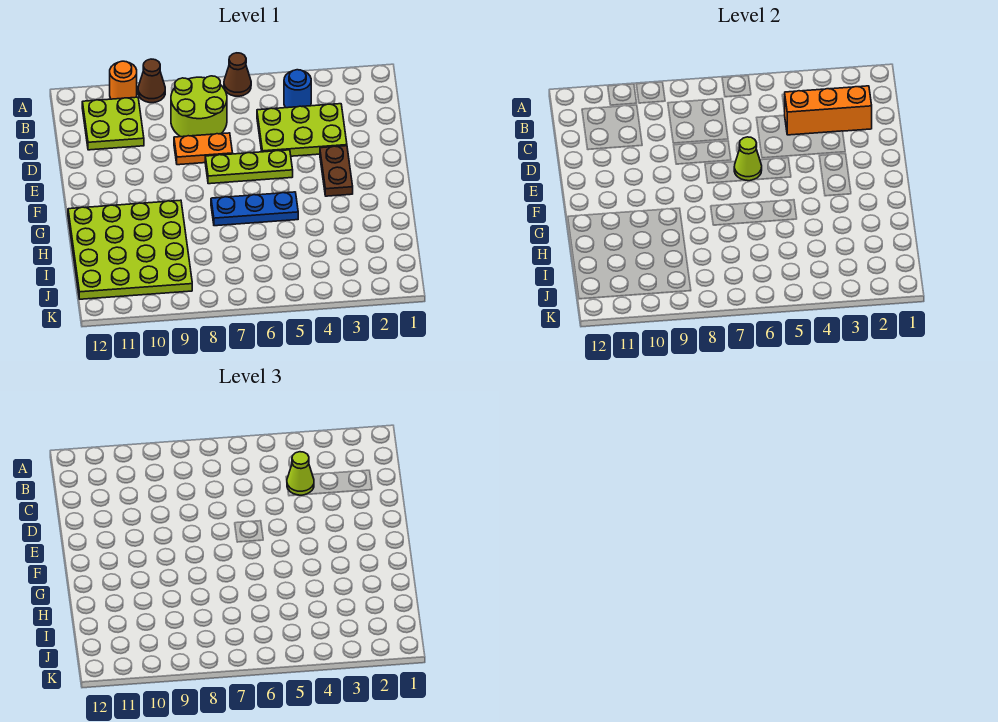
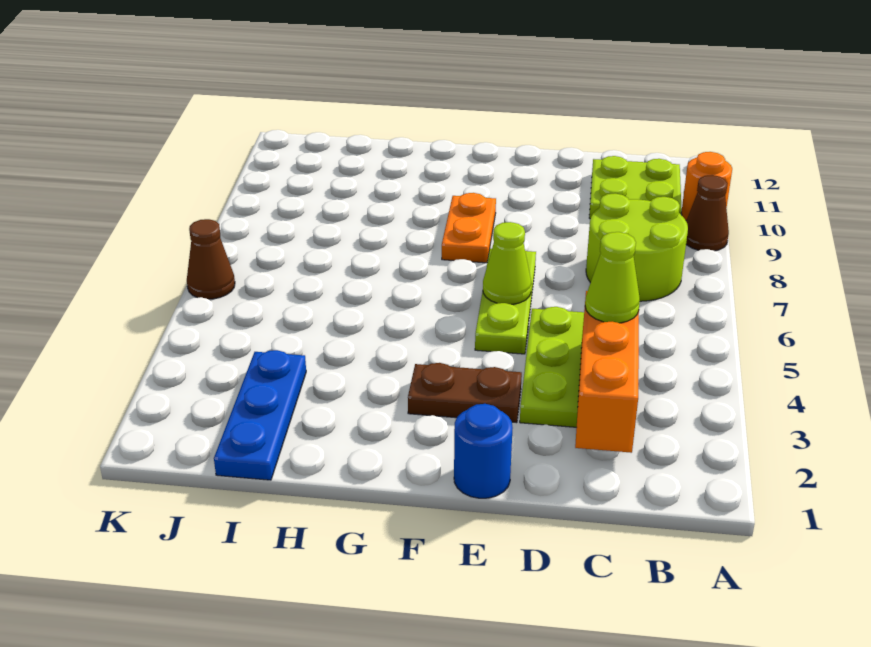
brown cone A6 level 1 -> brown cone K6 level 1
blue round brick B4 level 1 -> blue round brick E1 level 1
orange plate D7:D8 level 1 -> orange plate F8:F9 level 1
blue plate G5:G7 level 1 -> blue plate I1:I3 level 1
lime plate G9:J12 level 1 -> none

